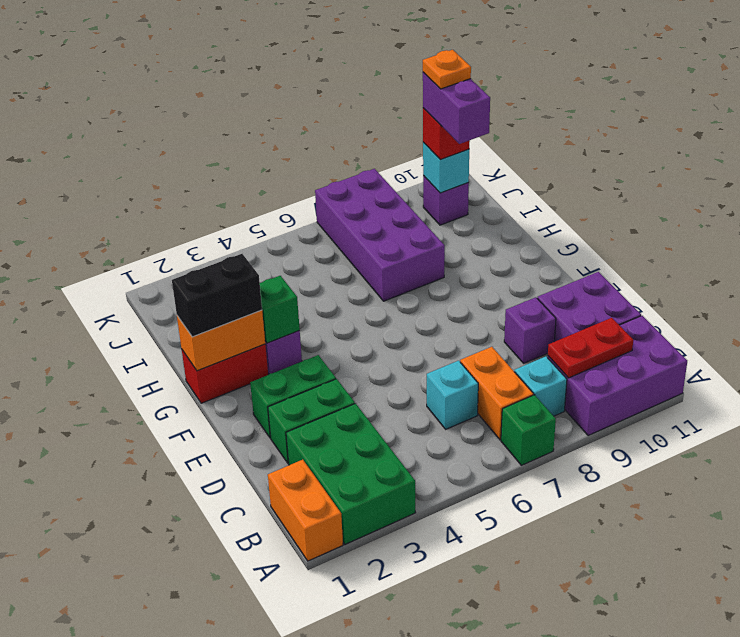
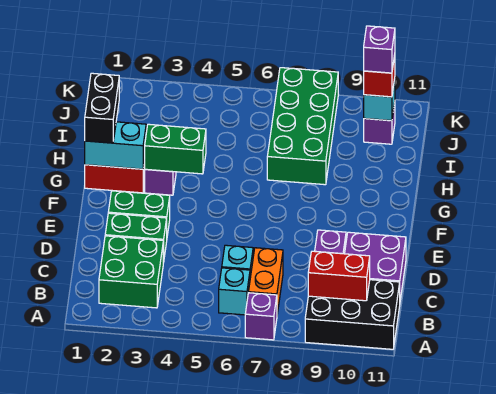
orange brick A1:B1 level 1 -> none
green brick A2:C3 level 1 -> green brick B2:C3 level 1
green brick A7 level 1 -> purple brick A7 level 1
purple brick A9:B11 level 1 -> black brick A9:B11 level 1
cyan brick B8 level 1 -> cyan brick B6 level 1
red plate B9:B10 level 2 -> red brick B9:B10 level 2
orange brick G1:G2 level 2 -> cyan brick G1:G2 level 2
black brick G1:G2 level 3 -> black brick G1:H1 level 3
green brick G3 level 2 -> green brick G3:G4 level 2
purple brick H7:K8 level 1 -> green brick H7:K8 level 1
purple brick I10:J10 level 4 -> purple brick J10 level 4
orange plate J10 level 5 -> none

